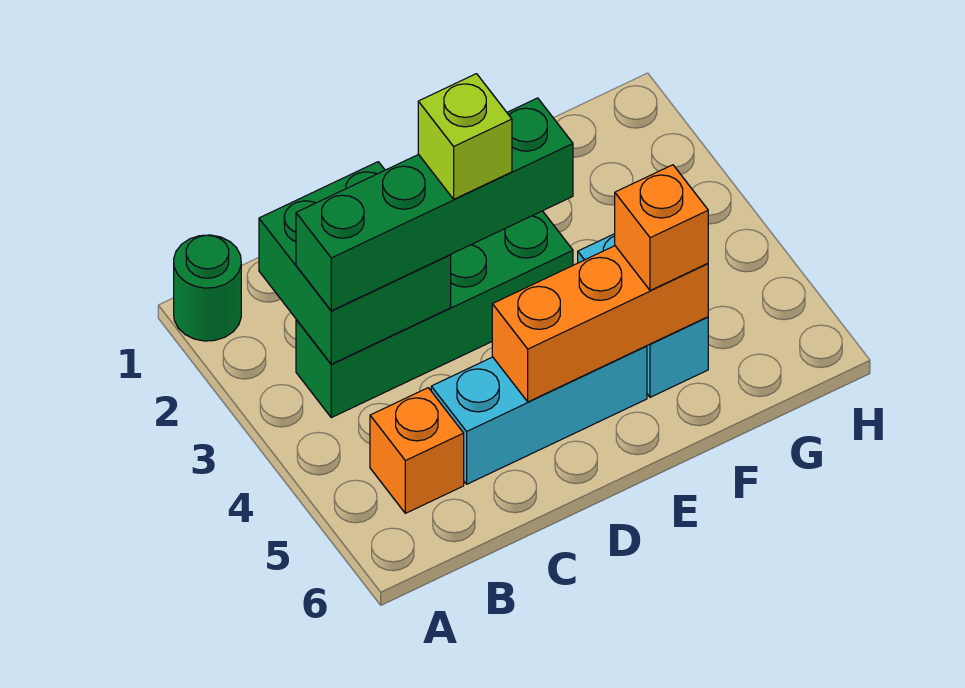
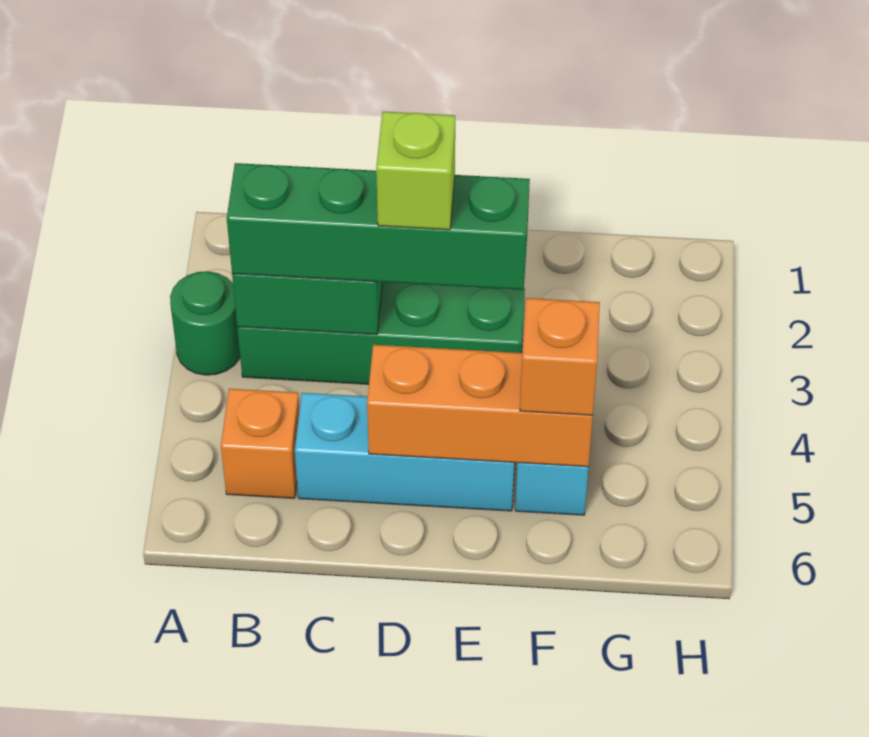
green round brick A1 level 1 -> green round brick A3 level 1

